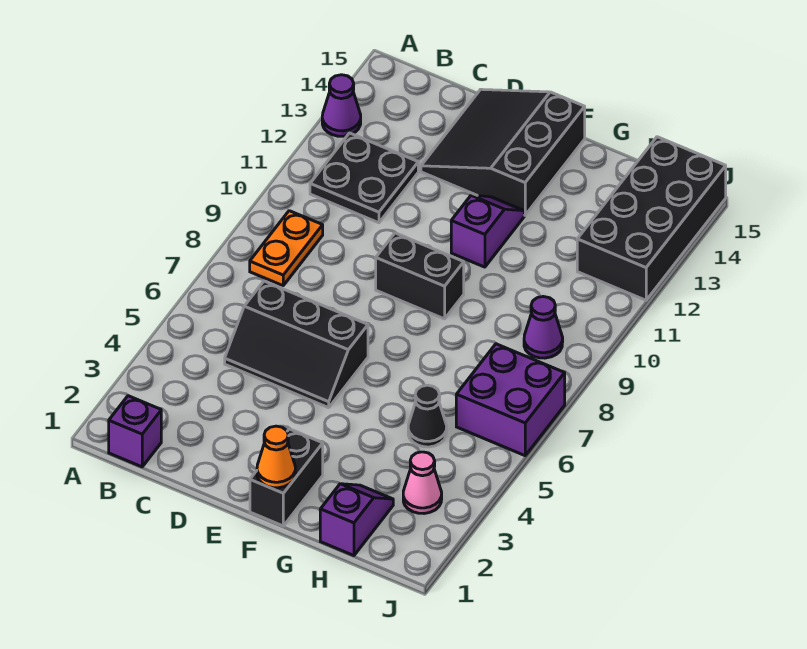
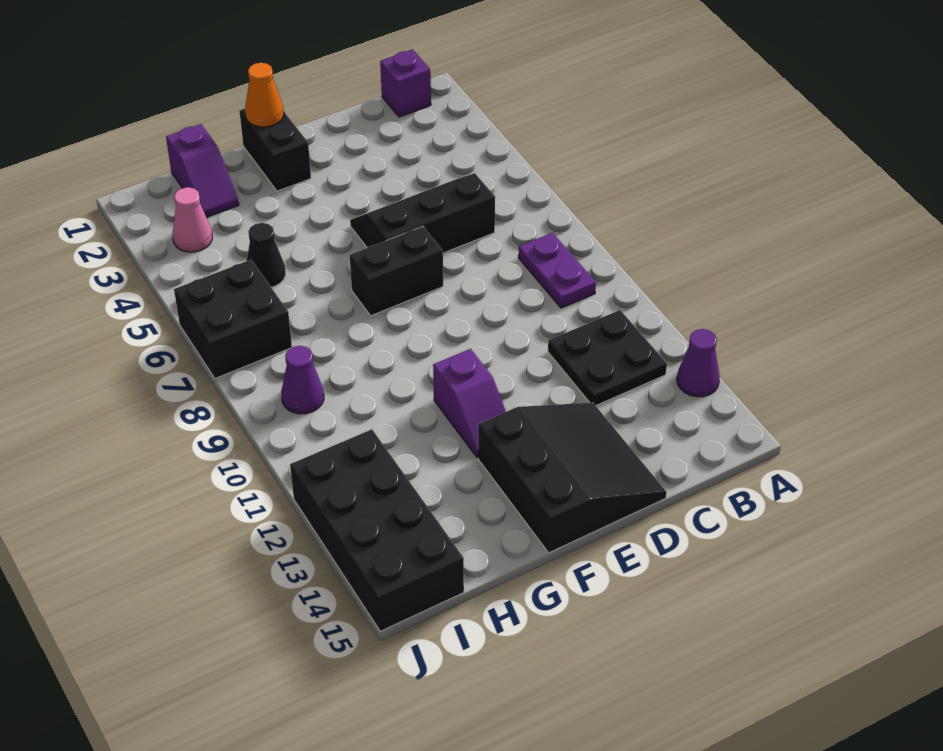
orange plate B8:B9 level 1 -> purple plate B8:B9 level 1
black brick E9:F9 level 1 -> black brick E7:F7 level 1
purple brick I6:J7 level 1 -> black brick I6:J7 level 1

